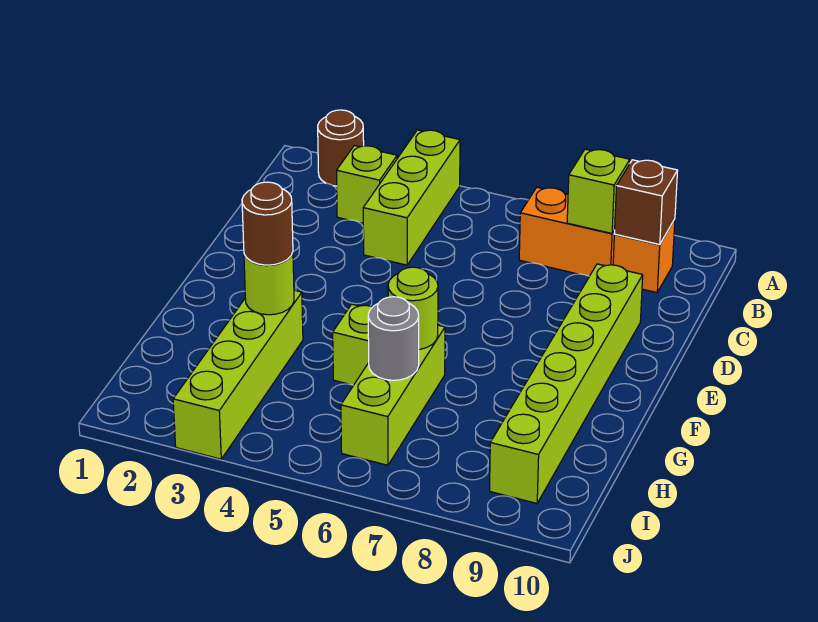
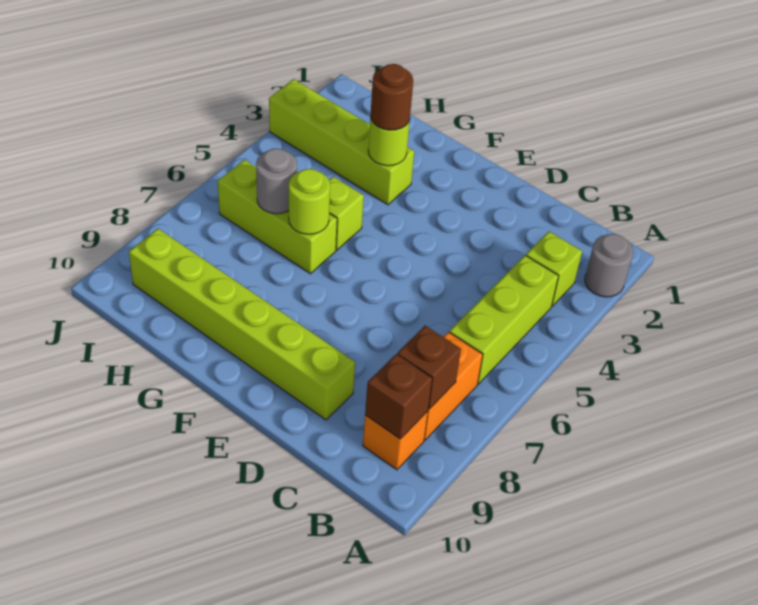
brown round brick A2 level 1 -> grey round brick A2 level 1
lime brick A4:C4 level 1 -> lime brick B4:B6 level 1
lime brick B8 level 2 -> brown brick B8 level 2

